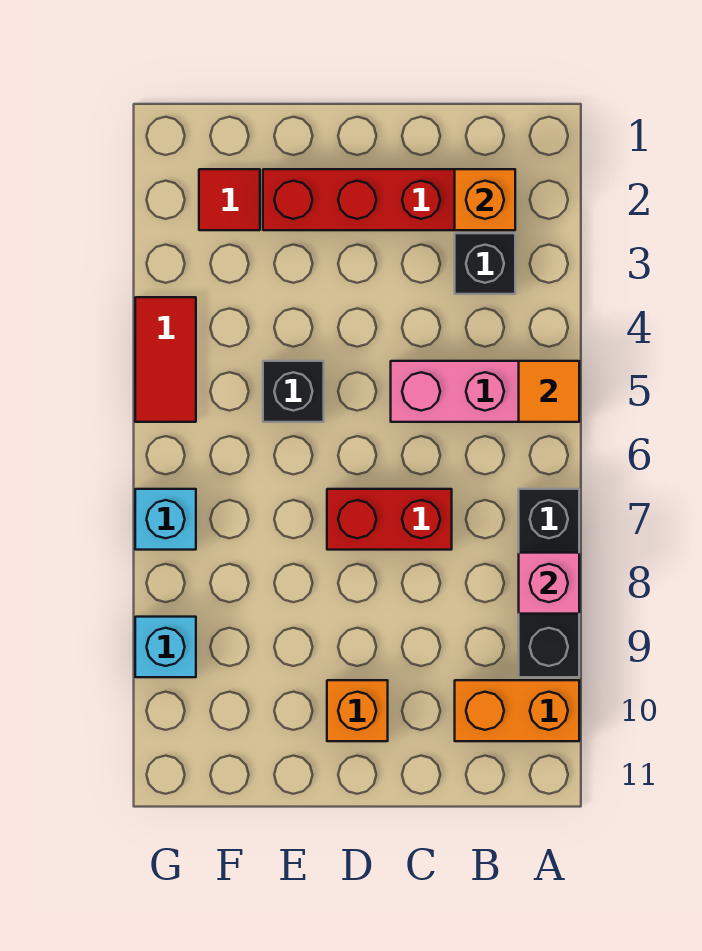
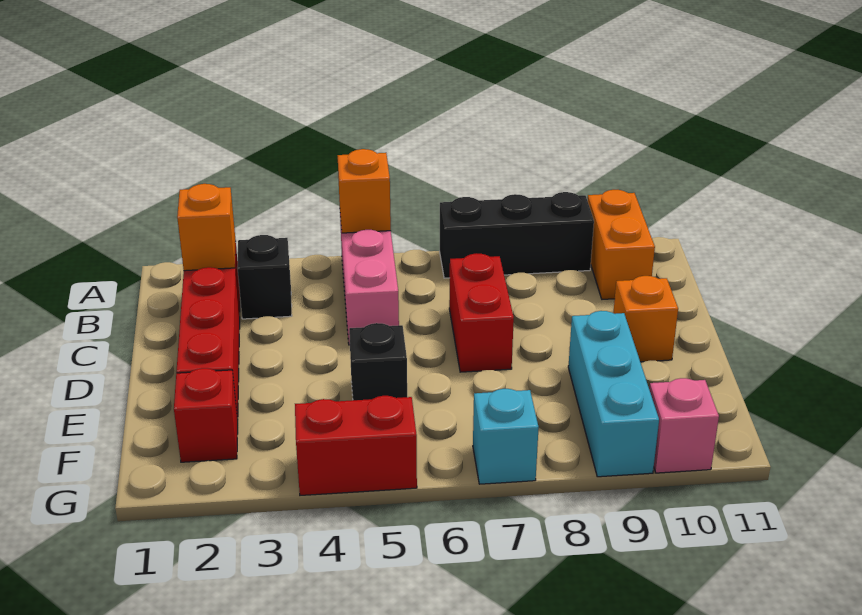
orange tile A5 level 2 -> orange brick A5 level 2
pink brick A8 level 2 -> pink brick G10 level 1
red tile F2 level 1 -> red brick F2 level 1
red tile G4:G5 level 1 -> red brick G4:G5 level 1
cyan brick G9 level 1 -> cyan brick E9:G9 level 1

